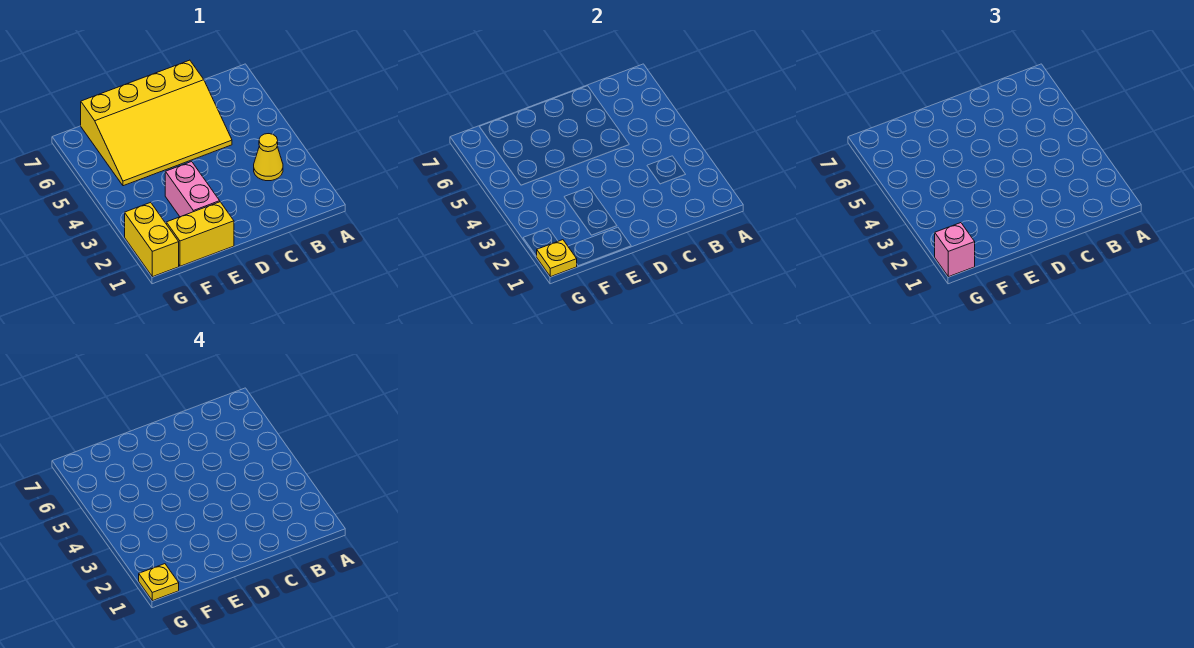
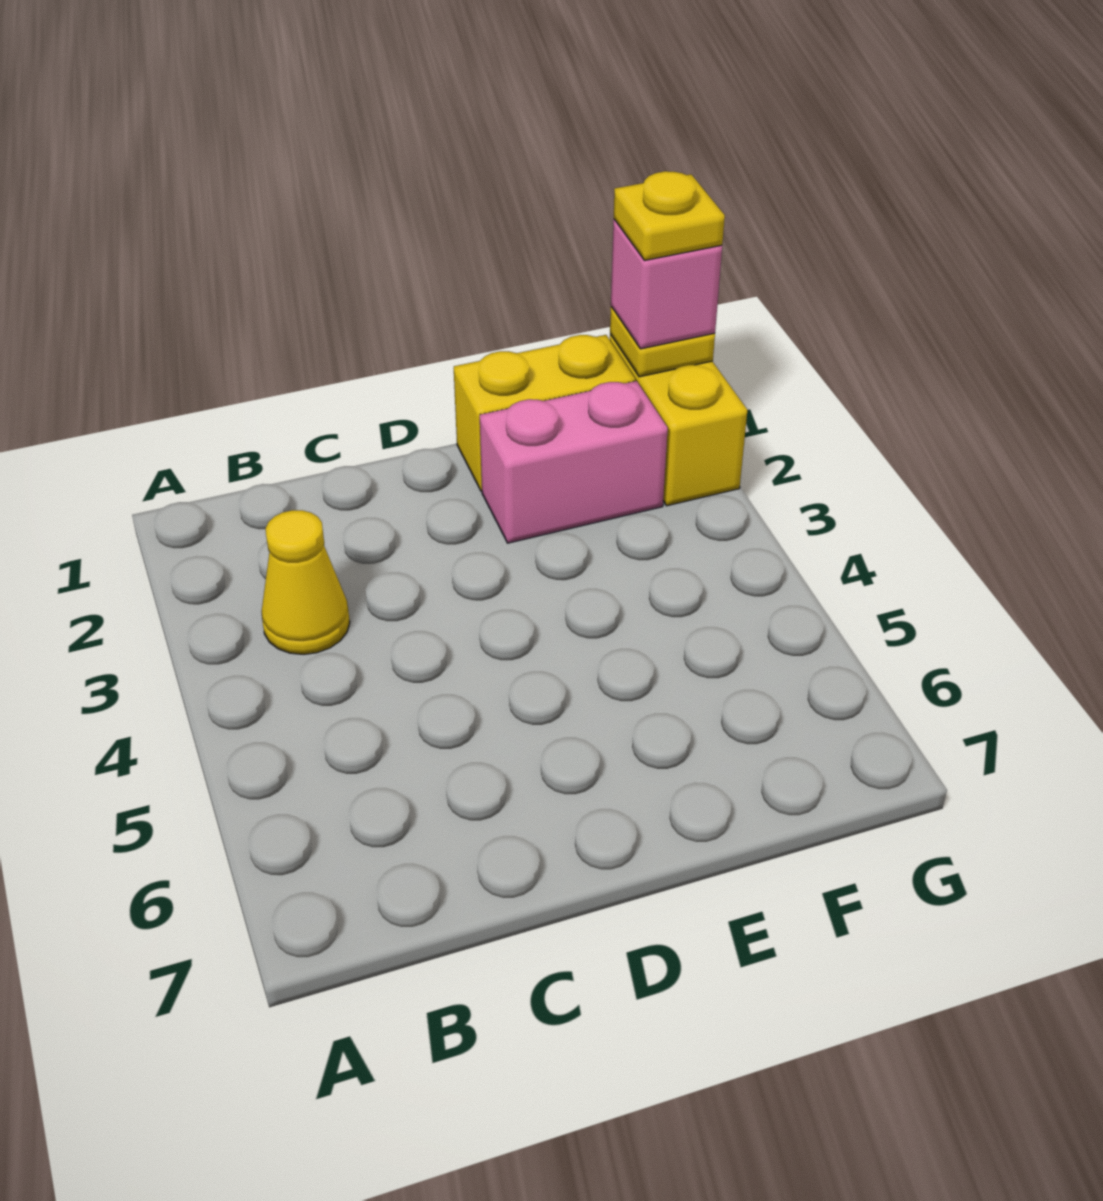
yellow slope C5:F7 level 1 top 7 -> none
pink brick E2:E3 level 1 -> pink brick E2:F2 level 1

